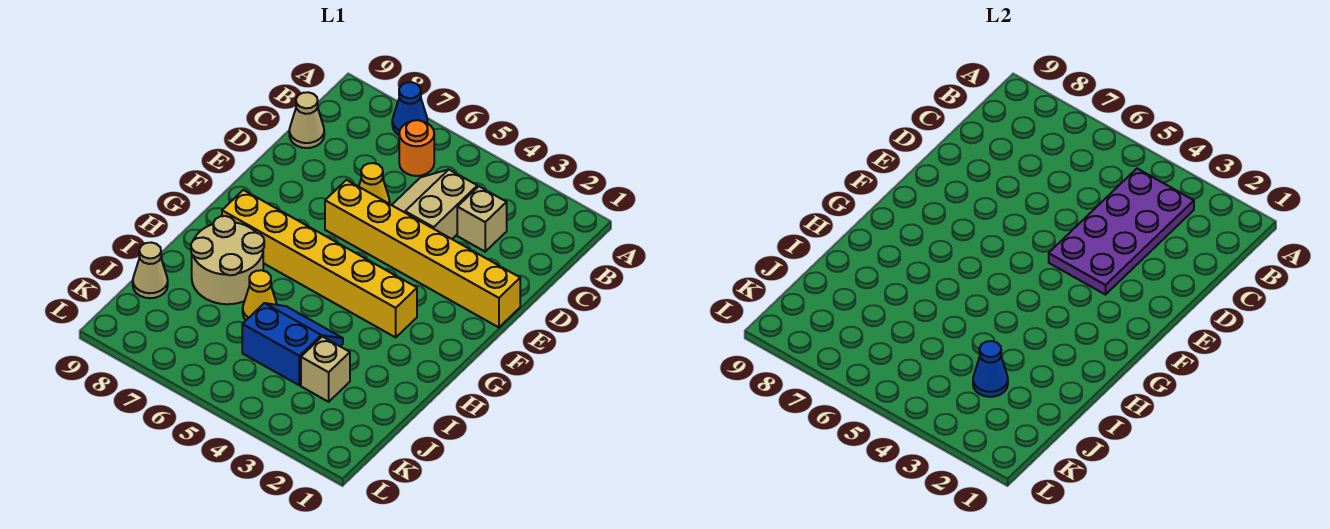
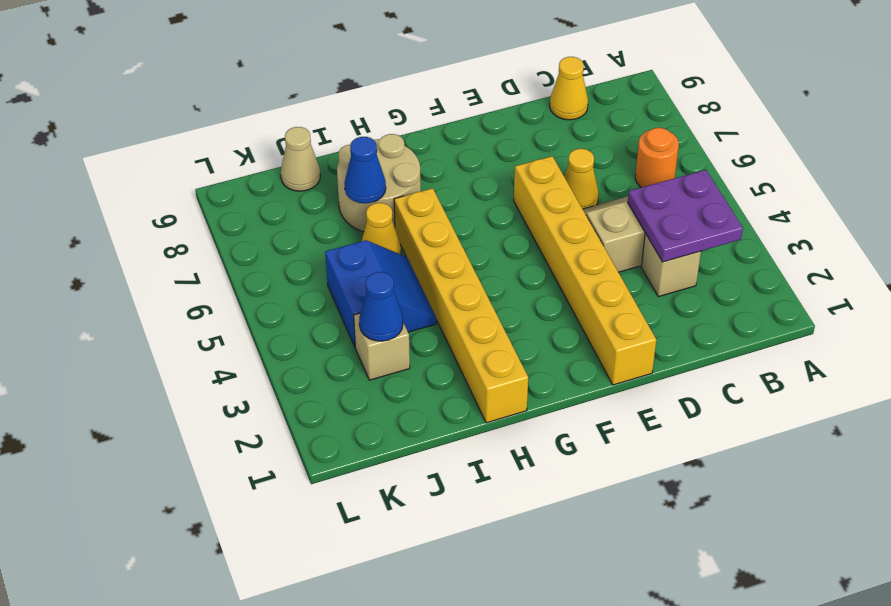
blue cone A7 level 1 -> blue cone I7 level 2
purple plate B3:E4 level 2 -> purple plate B3:C4 level 2
tan cone C9 level 1 -> yellow cone C9 level 1
yellow brick G3:G8 level 1 -> yellow brick H1:H6 level 1

